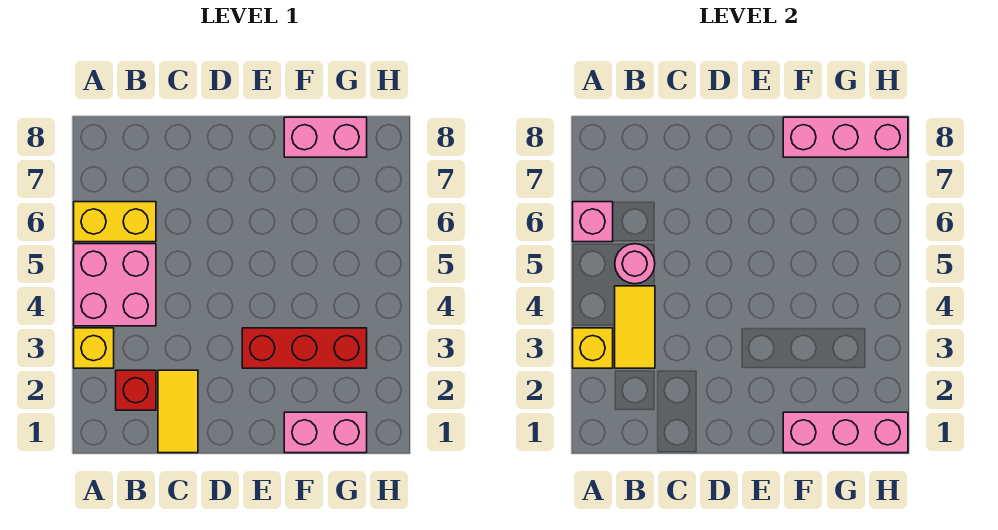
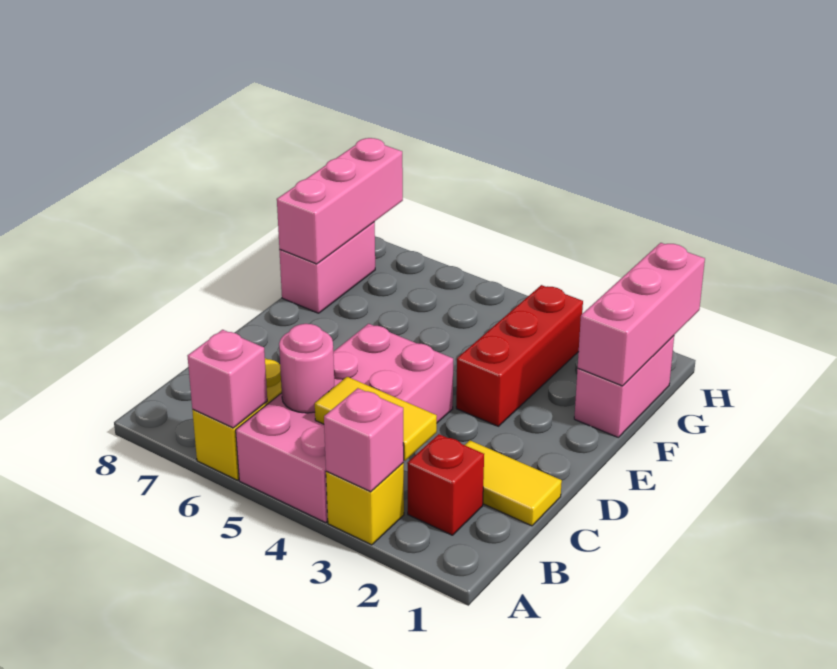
yellow brick A3 level 2 -> pink brick A3 level 2
pink brick A4:B5 level 1 -> pink brick A4:D5 level 1

